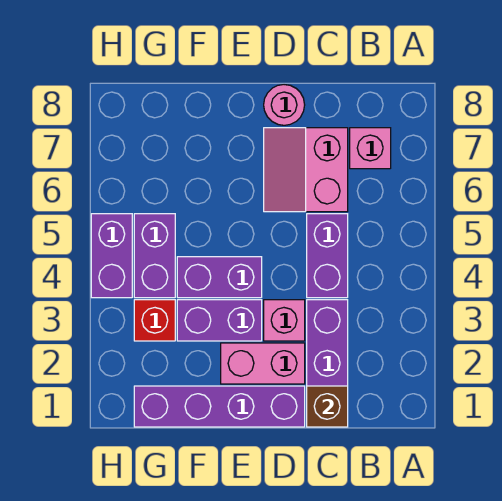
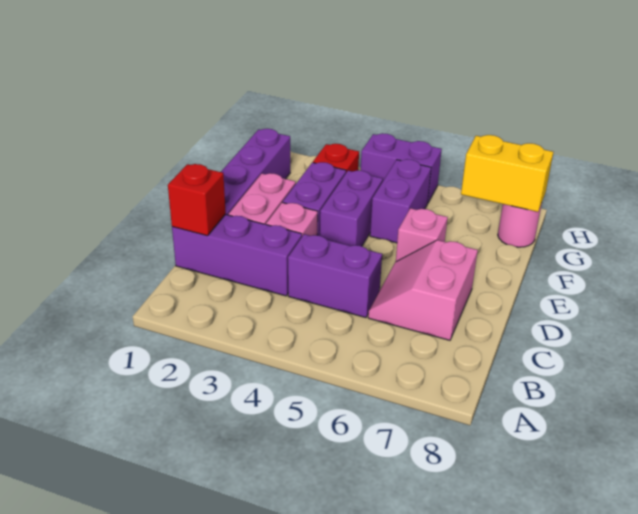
pink brick B7 level 1 -> pink brick E6 level 1
brown brick C1 level 2 -> red brick C1 level 2
pink slope C6:D7 level 1 top C -> pink slope C6:D7 level 1 top 7
pink round brick D8 level 1 -> pink round brick G8 level 1
purple brick G4:G5 level 1 -> purple brick F5:G5 level 1
none -> yellow brick G7:G8 level 2

